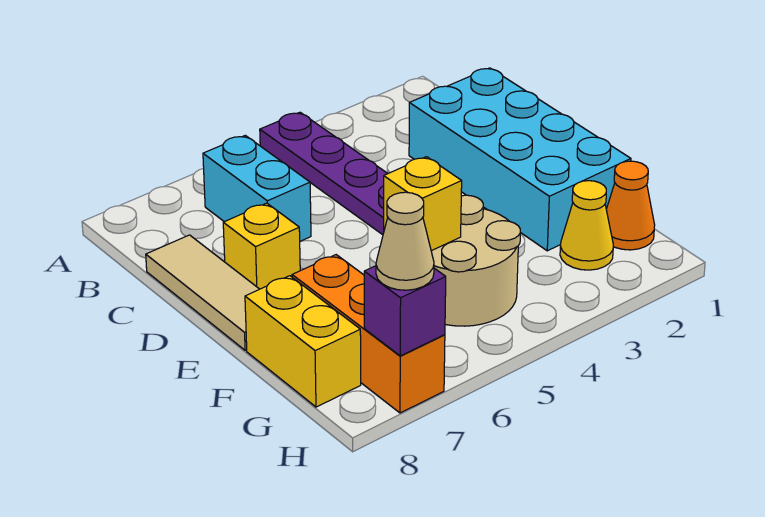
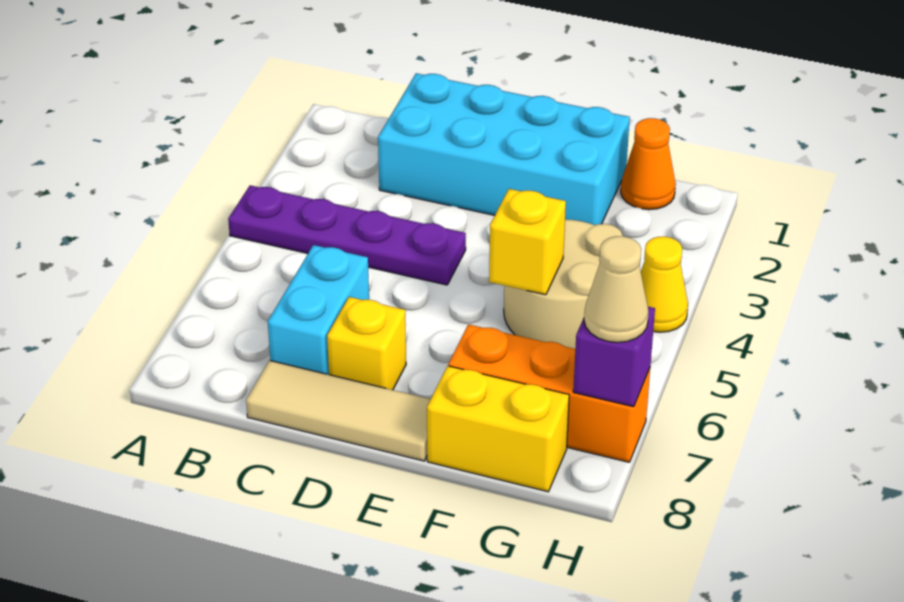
cyan brick B6:C6 level 1 -> cyan brick C6:C7 level 1
yellow cone G2 level 1 -> yellow cone H4 level 1

